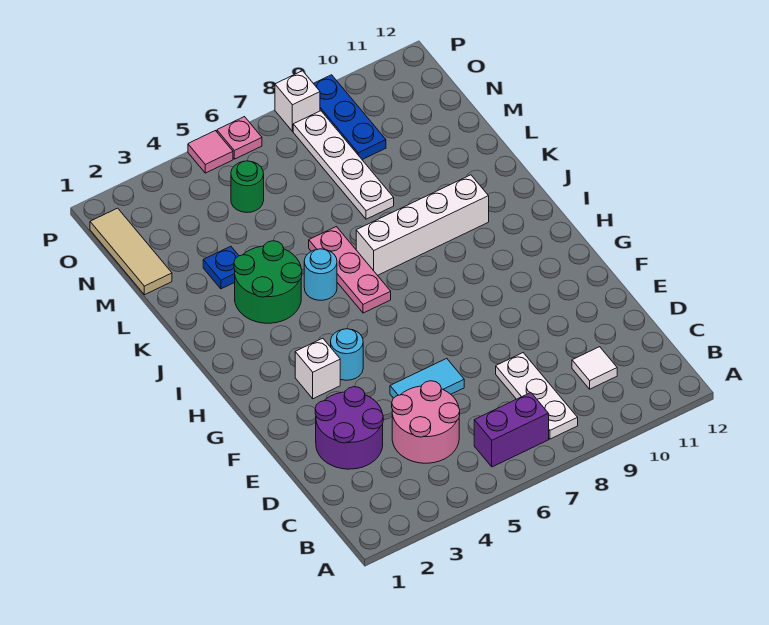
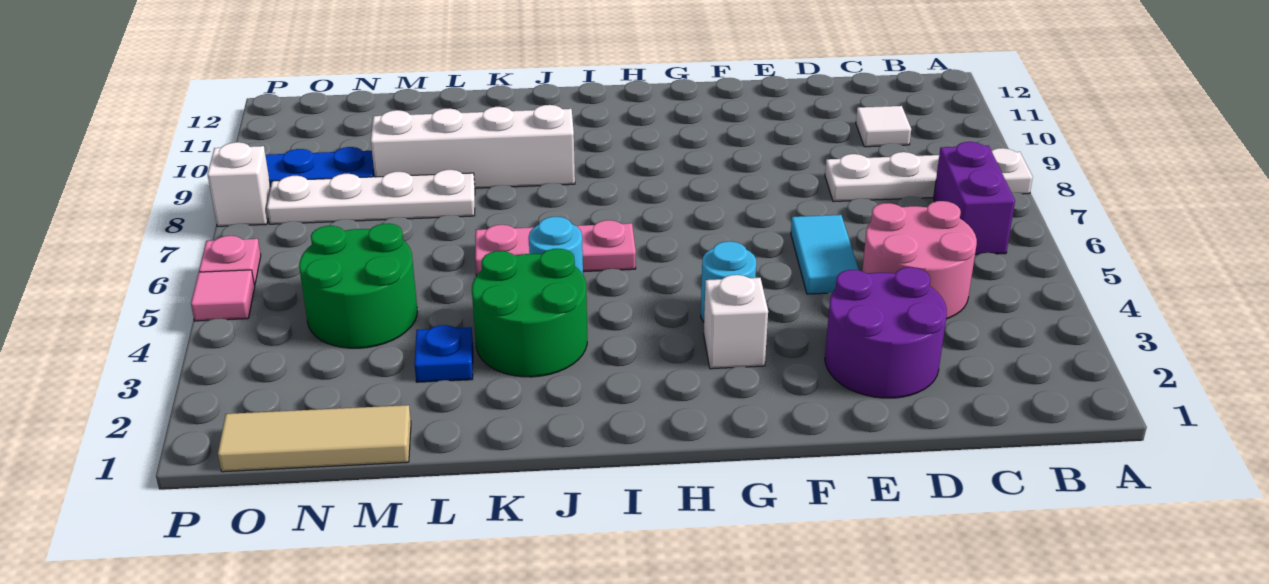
white plate B8:D8 level 1 -> white plate A8:D8 level 1
white brick J7:J10 level 1 -> white brick J9:M9 level 1
green round brick N5 level 1 -> green round brick M4:N5 level 1

